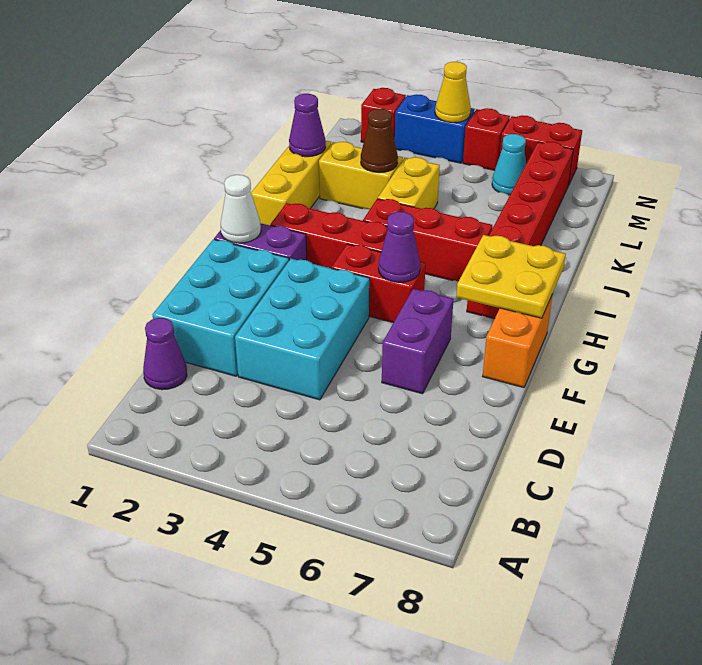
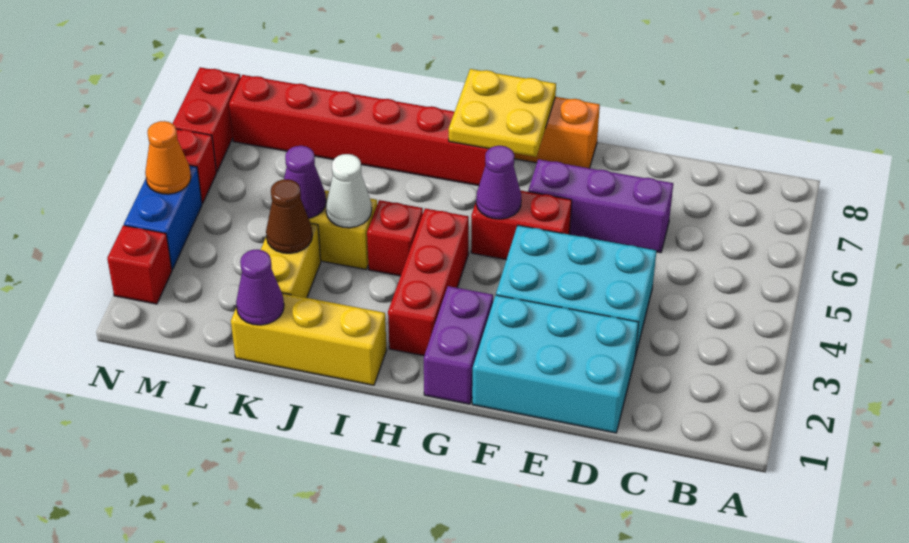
purple cone C1 level 1 -> purple cone K4 level 2
purple brick E6:F6 level 1 -> purple brick D6:F6 level 1
white cone G1 level 2 -> white cone J4 level 2
red brick G4:G5 level 1 -> red brick F5:G5 level 1
red brick I4:I6 level 1 -> red brick I4 level 1
cyan cone M6 level 1 -> none
yellow cone N4 level 2 -> orange cone N4 level 2

